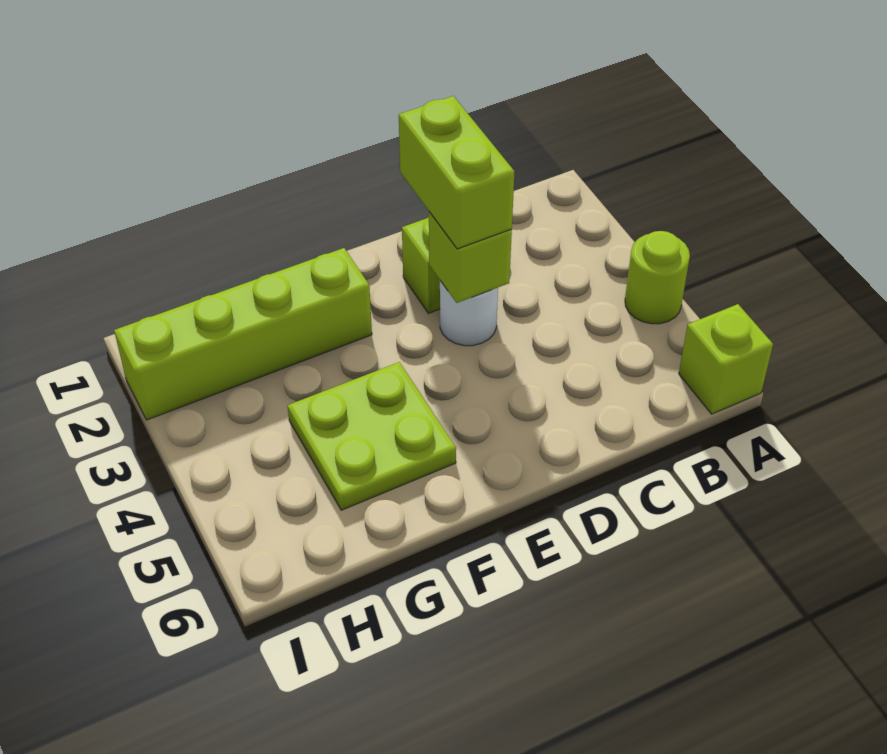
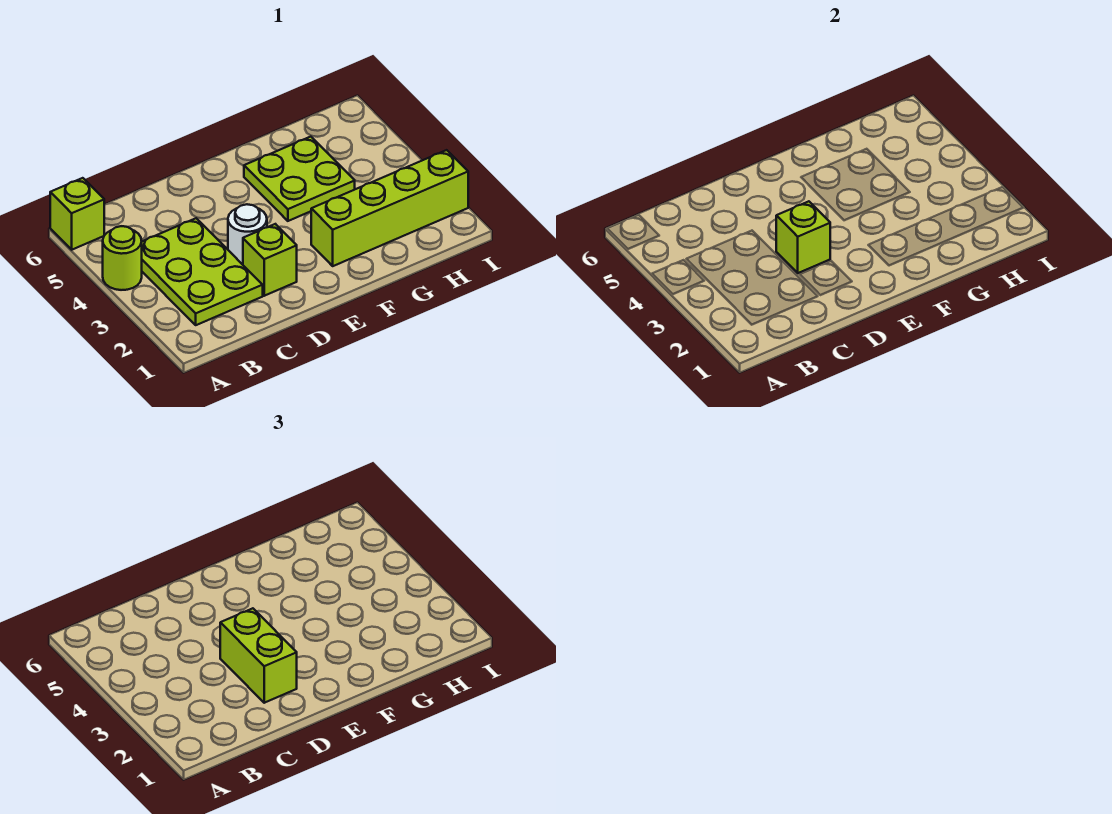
none -> lime plate B2:C4 level 1

